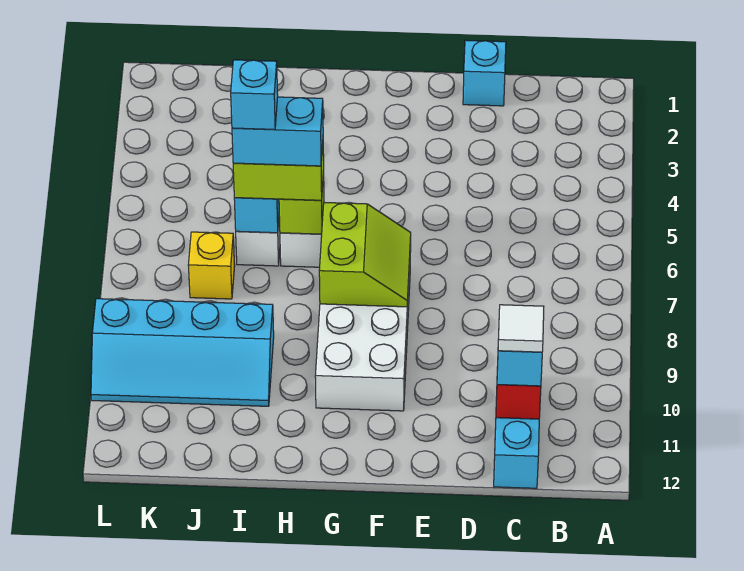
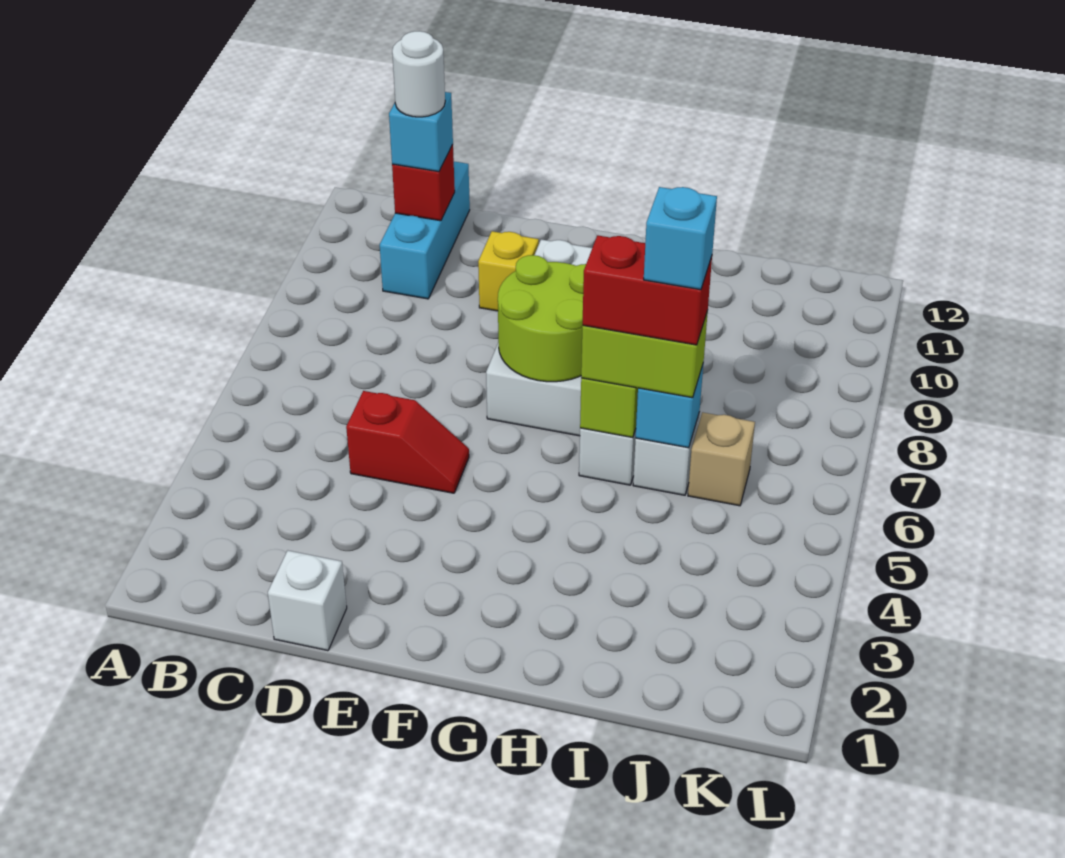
white tile C11 level 4 -> white round brick C11 level 4
cyan brick D1 level 1 -> white brick D1 level 1
none -> red slope D5:E5 level 1 top D
lime slope F7:G8 level 2 top G -> lime round brick F7:G8 level 2
cyan brick H6:I6 level 4 -> red brick H6:I6 level 4
cyan slope I9:L10 level 1 top 9 -> none
none -> tan brick J6 level 1
yellow brick J7 level 1 -> yellow brick E10 level 1

